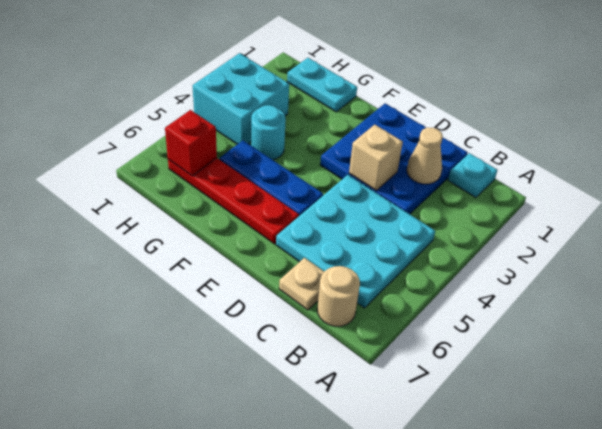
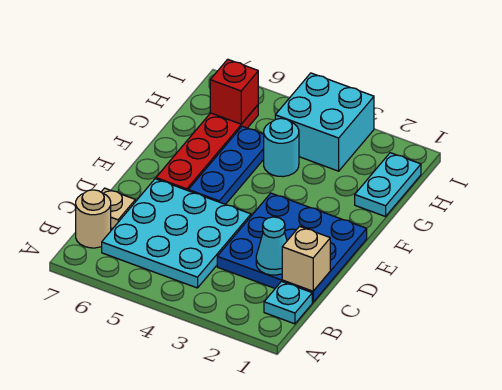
tan cone C2 level 2 -> cyan cone C2 level 2
tan brick D3 level 2 -> tan brick C1 level 2

